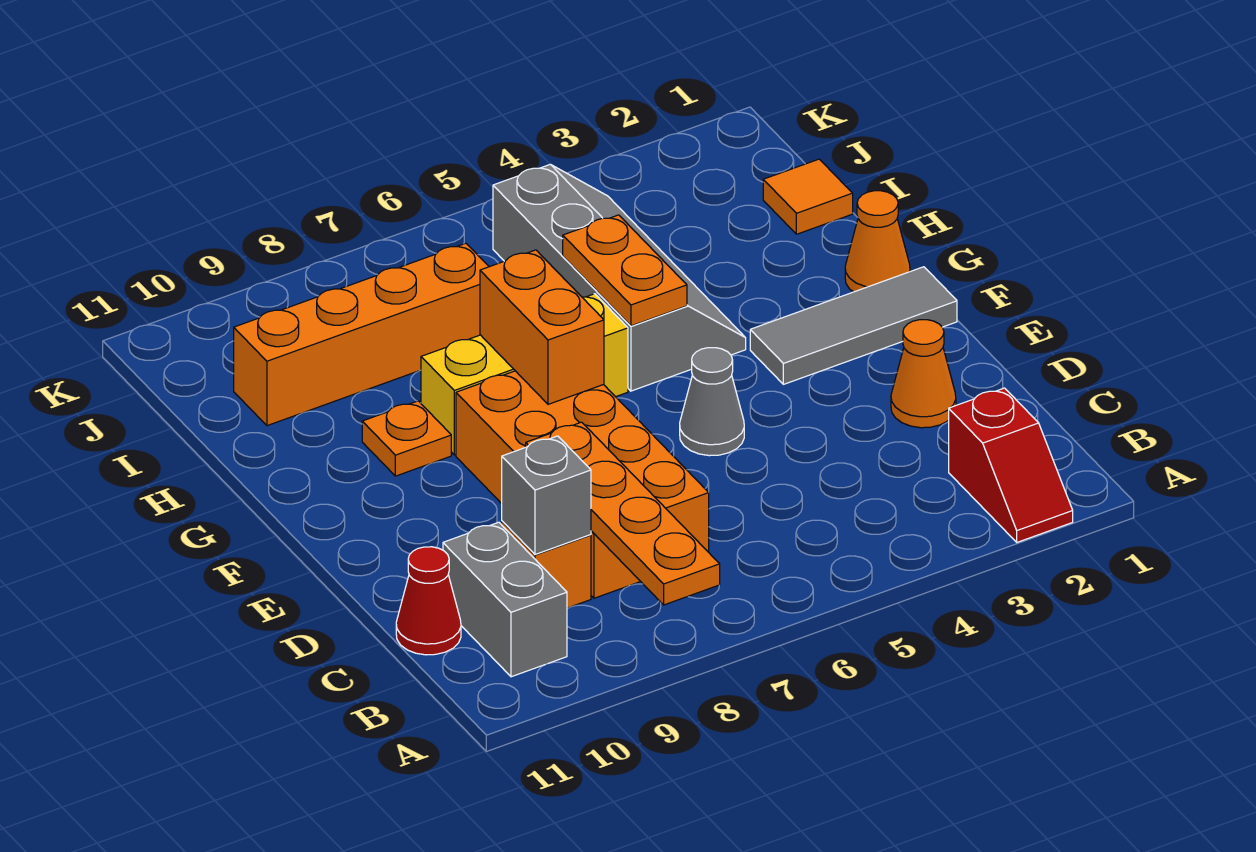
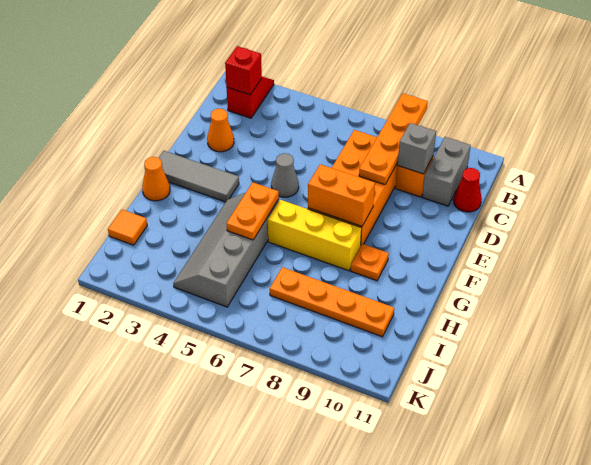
none -> red brick B2 level 2
orange brick F7:G7 level 2 -> orange brick F7:F8 level 2
orange brick I7:I10 level 1 -> orange plate I7:I10 level 1

